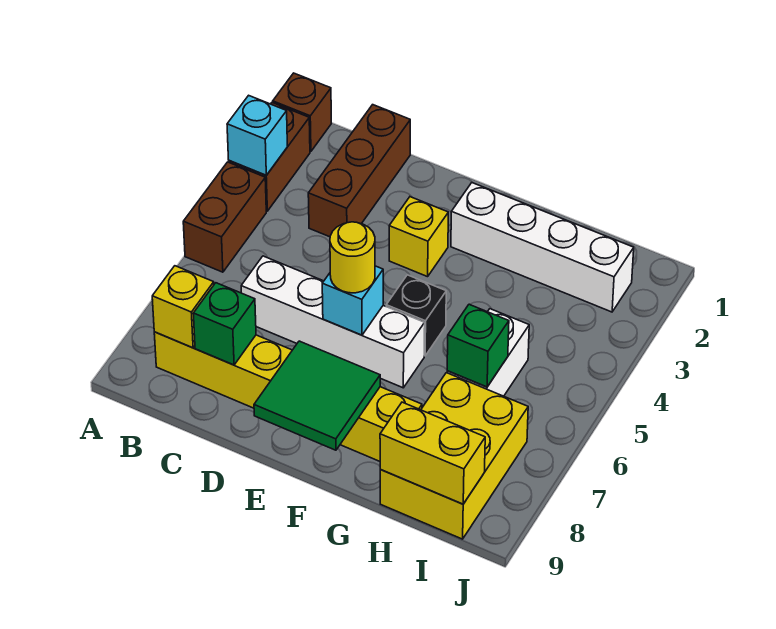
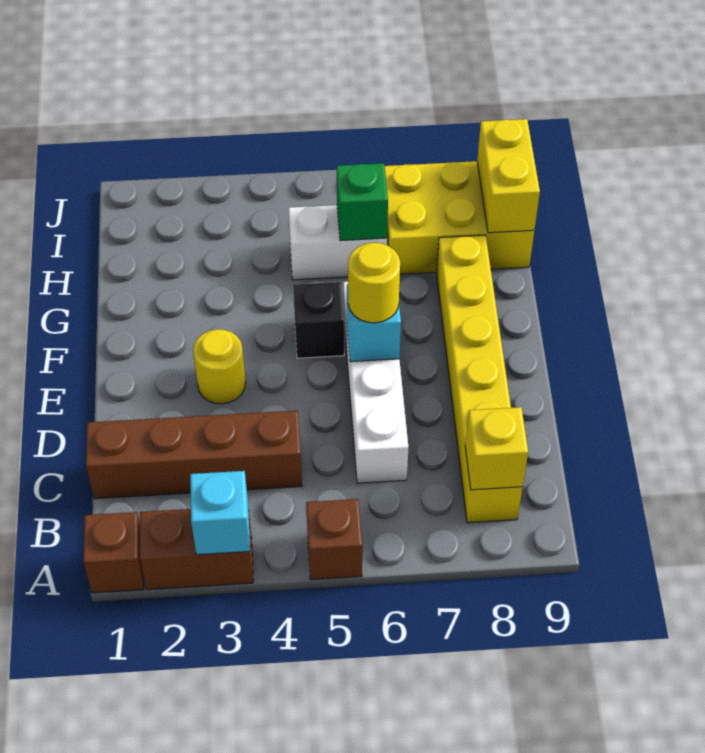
brown brick A4:A5 level 1 -> brown brick A5 level 1
brown brick C1:C3 level 1 -> brown brick C1:C4 level 1
green brick C8 level 2 -> none
yellow brick E3 level 1 -> yellow round brick E3 level 1
green tile E8:F9 level 2 -> none
white brick F2:I2 level 1 -> none

